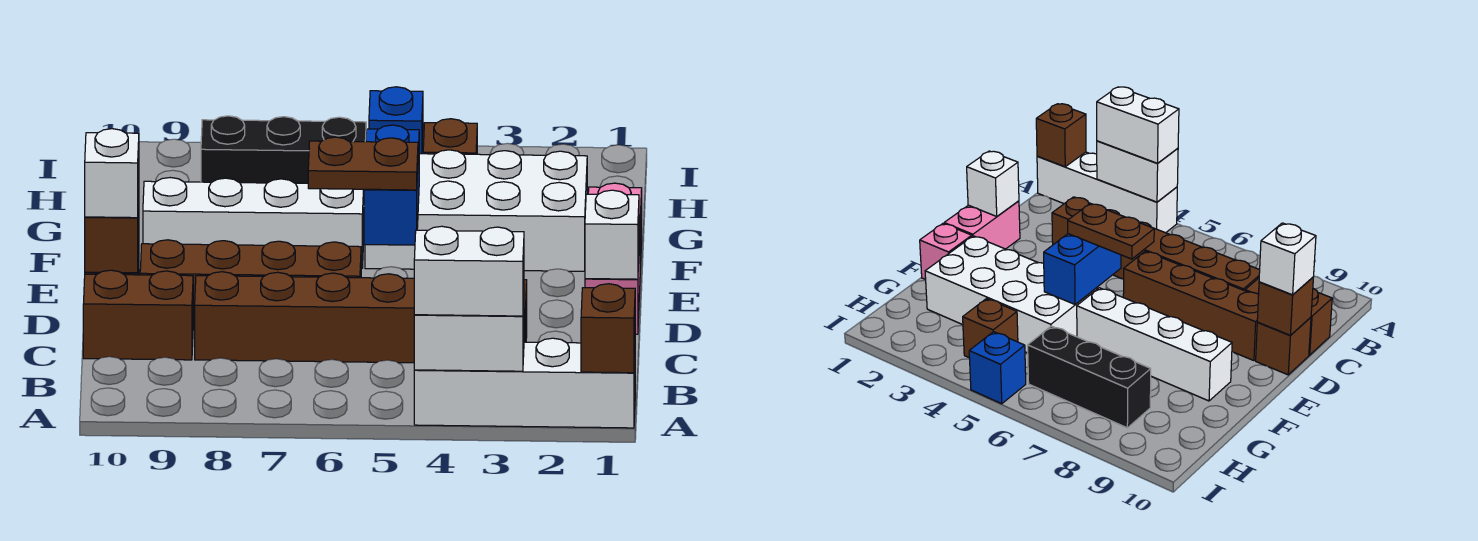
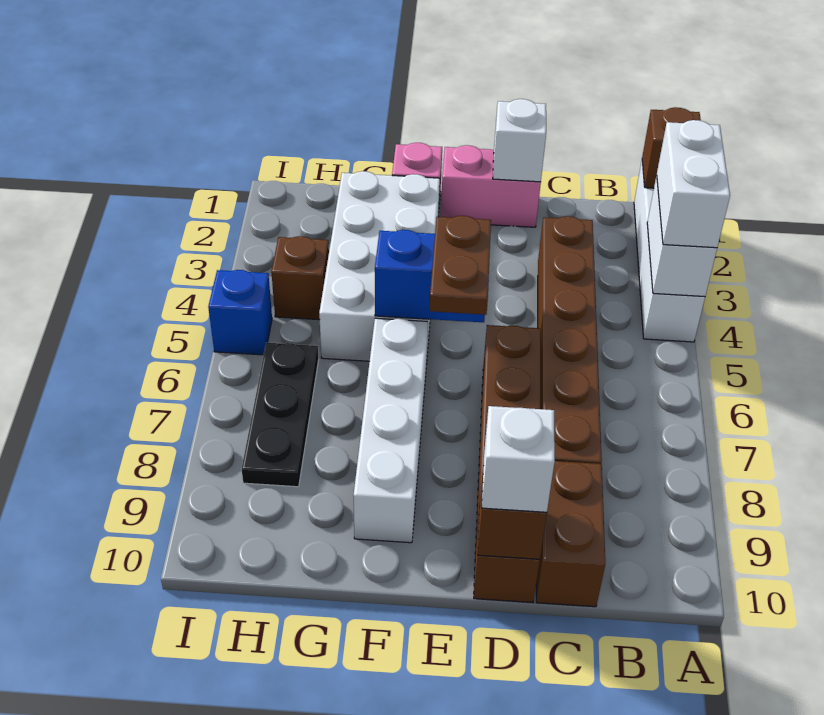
black brick H6:H8 level 1 -> black plate H6:H8 level 1

